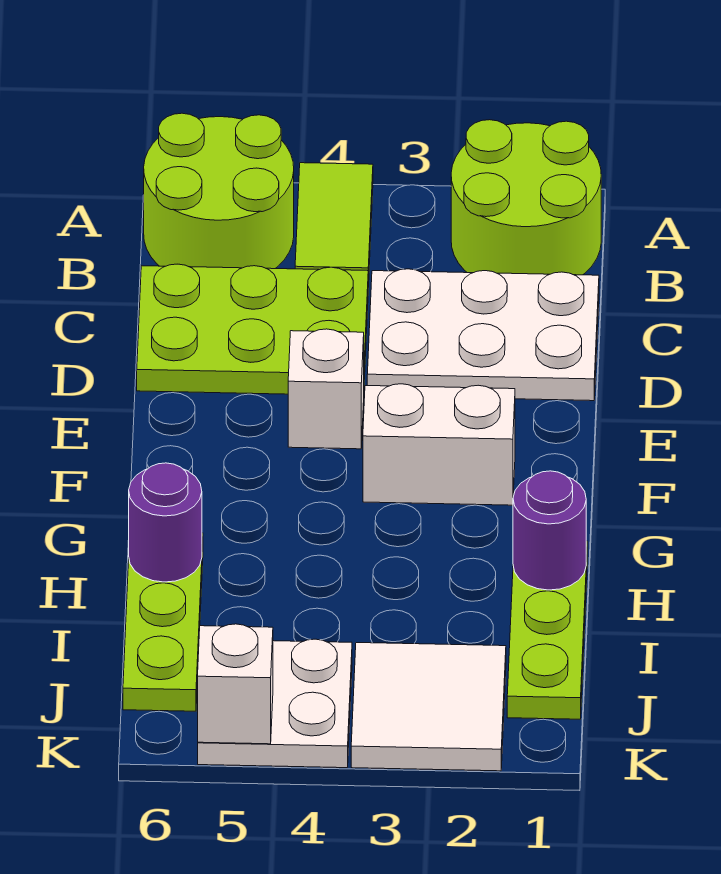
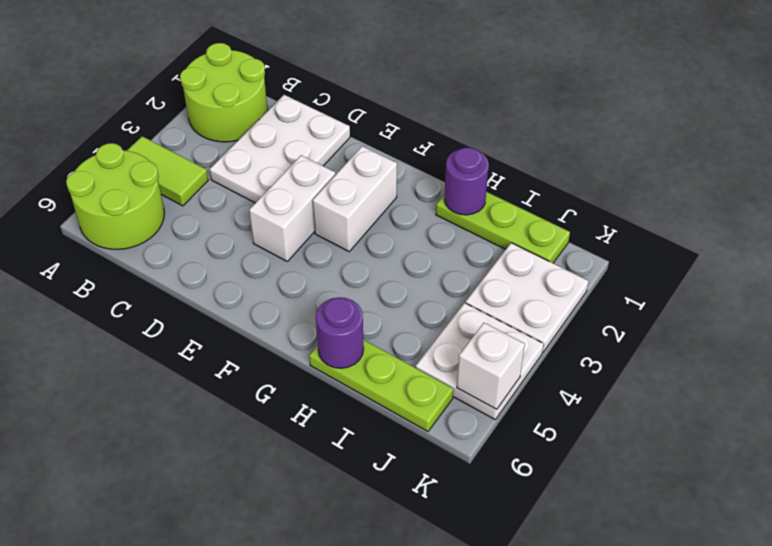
lime plate C4:D6 level 1 -> none
white brick E4 level 1 -> white brick E3:E4 level 1
white tile J2:K3 level 1 -> white plate J2:K3 level 1

